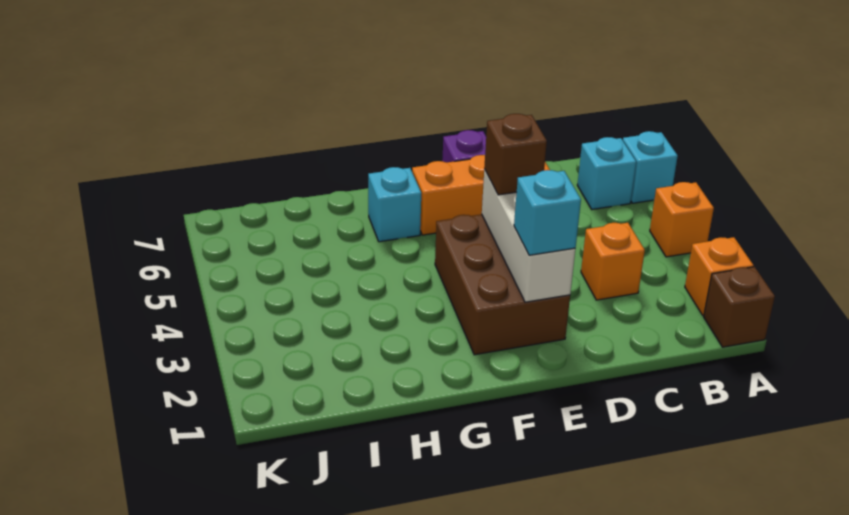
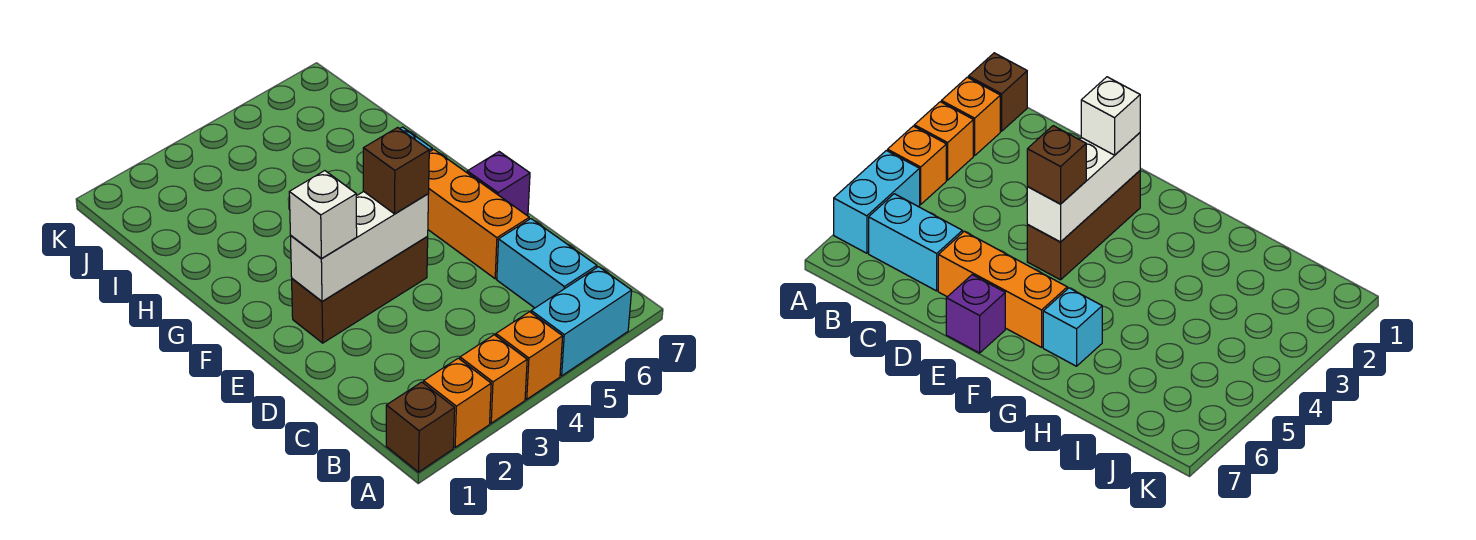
cyan brick A6 level 1 -> cyan brick A5:A6 level 1
cyan brick B6 level 1 -> cyan brick B6:C6 level 1
orange brick C3 level 1 -> orange brick A3 level 1
brown brick E2:F4 level 1 -> brown brick E2:E4 level 1
cyan brick E2 level 3 -> white brick E2 level 3

